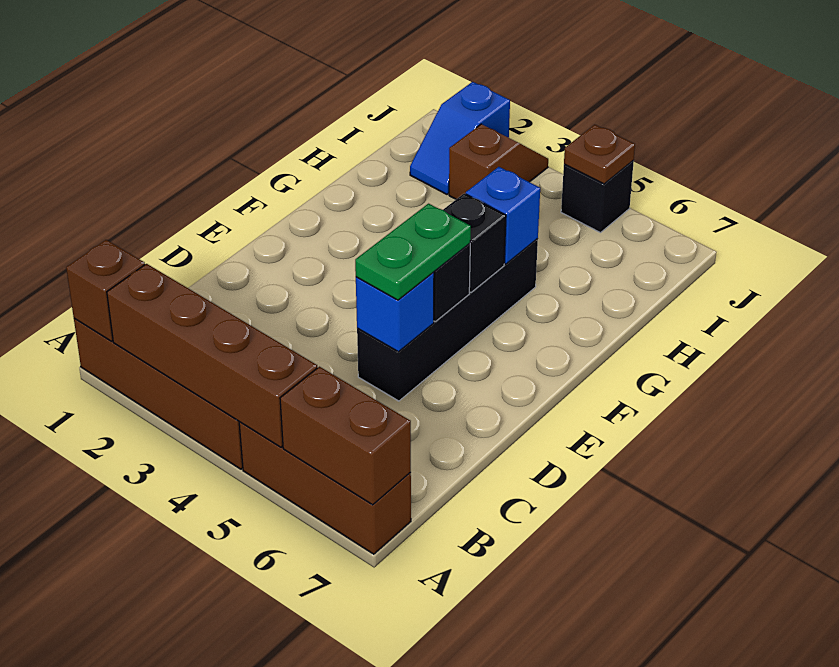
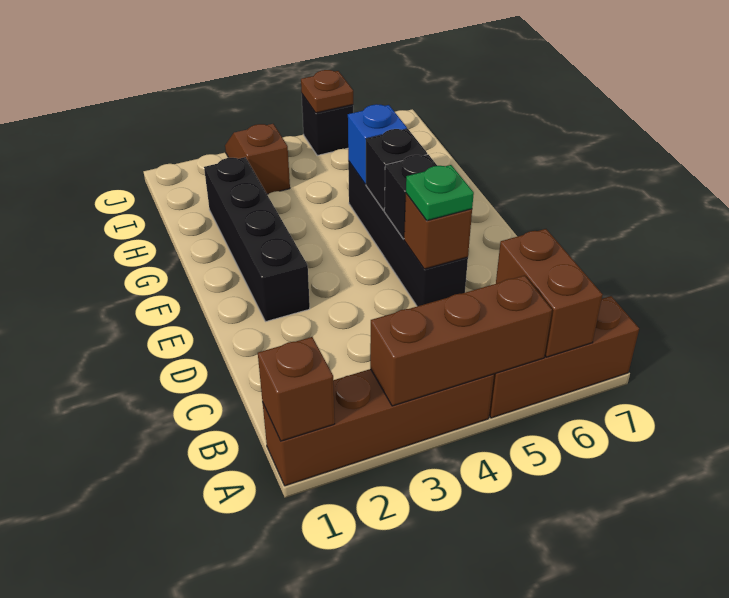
brown brick A2:A5 level 2 -> brown brick A3:A5 level 2
brown brick A6:A7 level 2 -> brown brick A6:B6 level 2
blue brick D5 level 2 -> brown brick D5 level 2
green plate D5:E5 level 3 -> green plate D5 level 3
none -> black brick E2:H2 level 1
blue slope I2:J2 level 1 top J -> none

